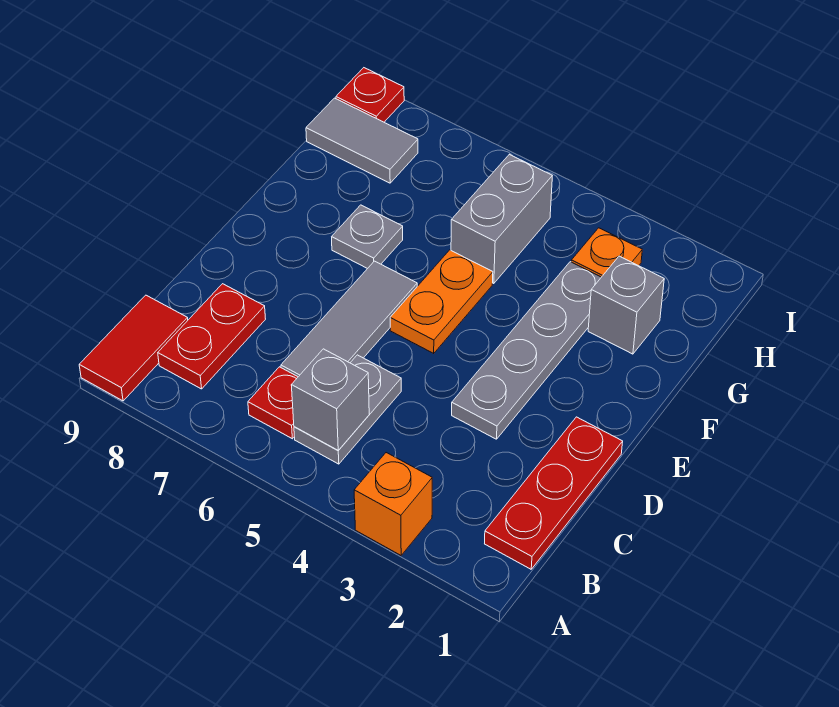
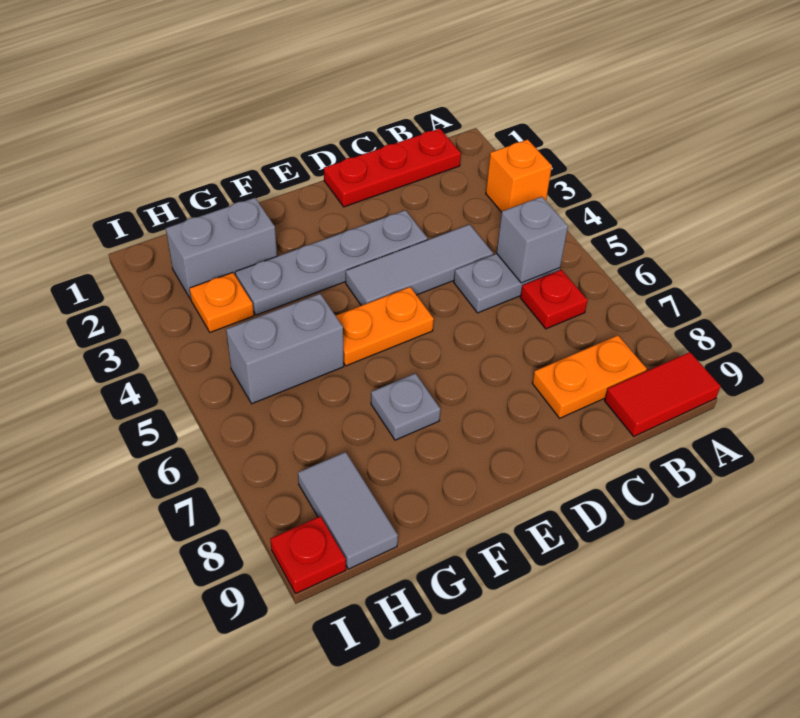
red plate B8:C8 level 1 -> orange plate B8:C8 level 1
grey tile C6:E6 level 1 -> grey tile C4:E4 level 1
grey brick G2 level 1 -> grey brick G2:H2 level 1

